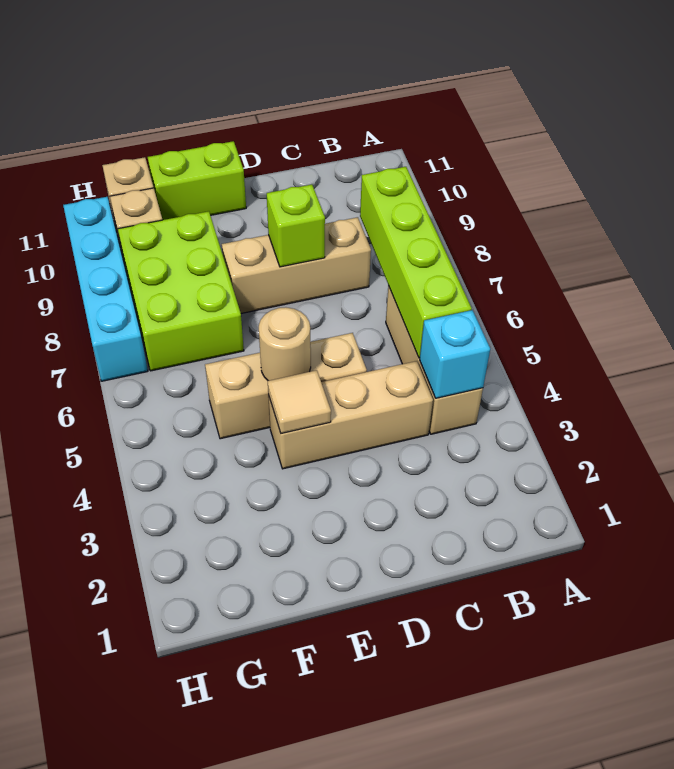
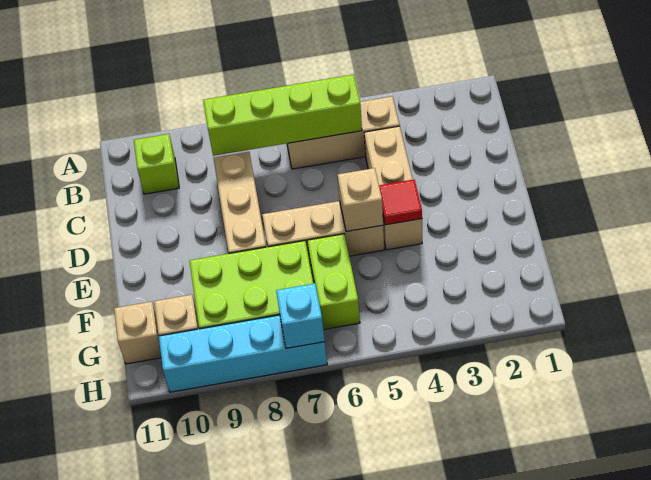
cyan brick B4 level 2 -> cyan brick H7 level 2
tan brick D5:F5 level 1 -> tan brick E5:E7 level 1
lime brick D8 level 2 -> lime brick B10 level 1
tan tile E4 level 2 -> red tile E4 level 2
tan round brick E5 level 2 -> tan brick E5 level 2
lime brick E11:F11 level 1 -> lime brick F6:G6 level 1

